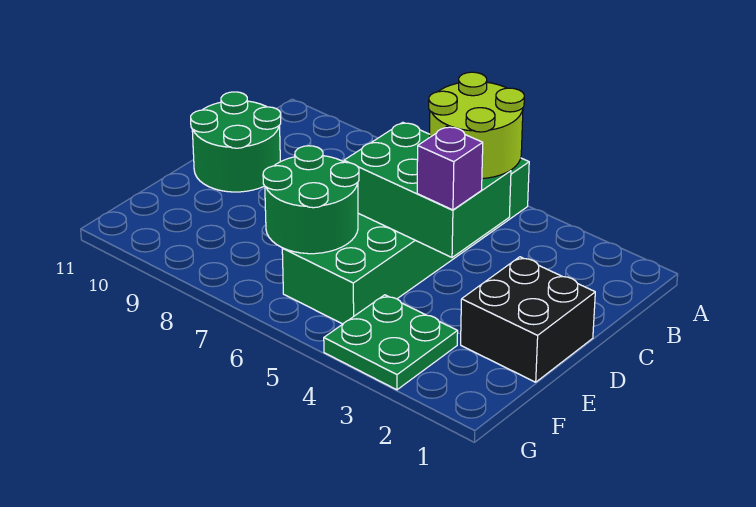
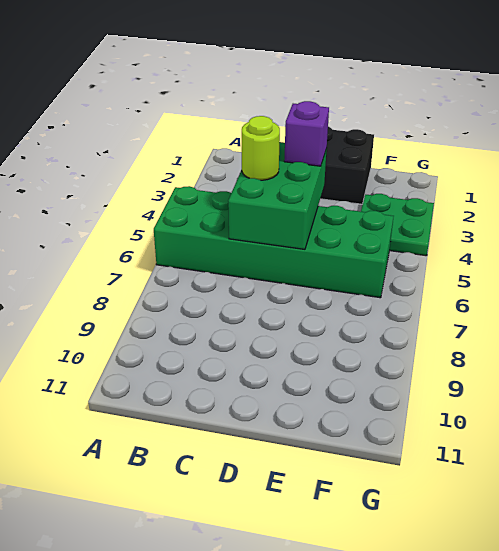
lime round brick B4:C5 level 3 -> lime round brick C5 level 3
green round brick C10:D11 level 1 -> none
green round brick E6:F7 level 2 -> none

